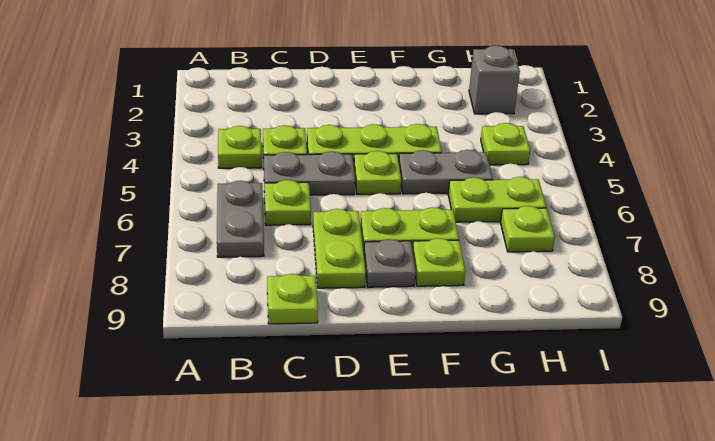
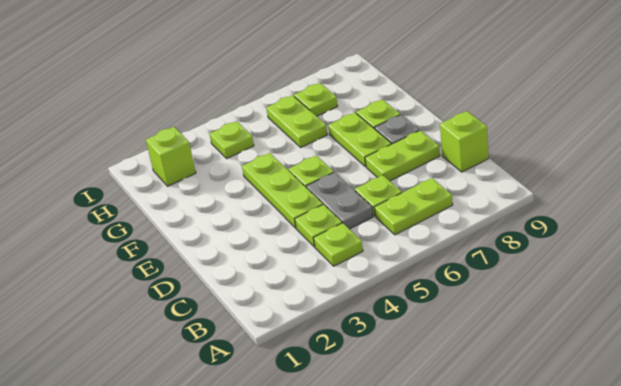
grey plate B6:B7 level 1 -> lime plate B6:B7 level 1
lime plate C9 level 1 -> lime brick C9 level 1
grey plate F5:G5 level 1 -> none
grey brick H2 level 1 -> lime brick H2 level 1

